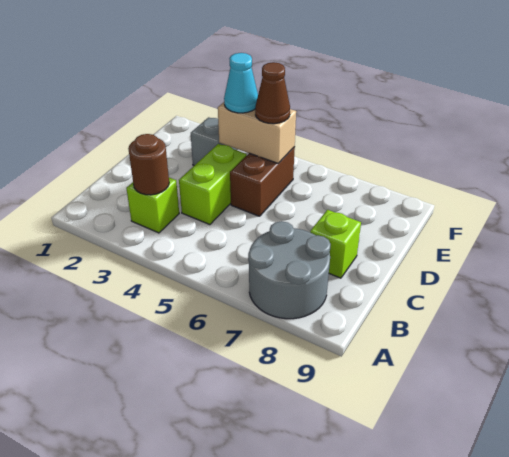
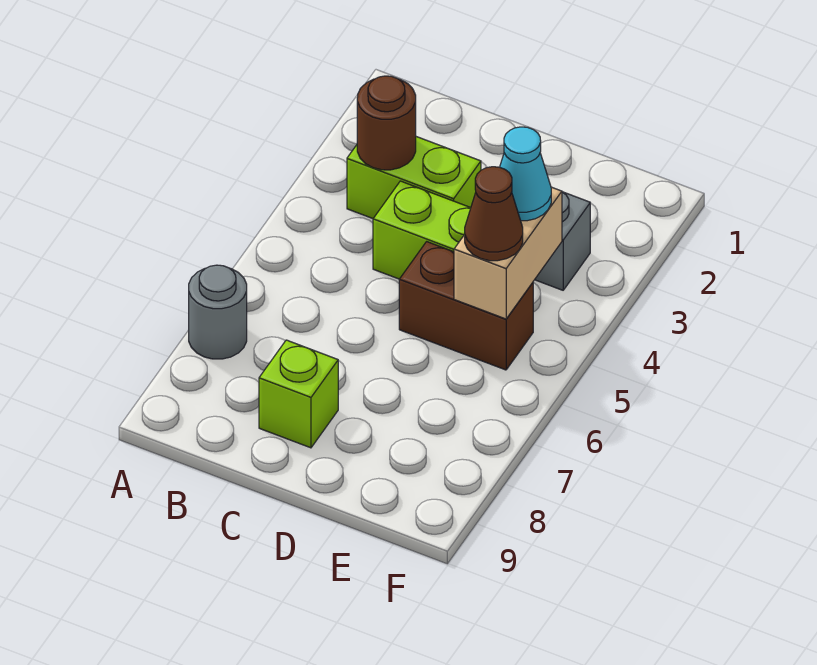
grey round brick A7:B8 level 1 -> grey round brick A7 level 1
lime brick B3 level 1 -> lime brick B3:C3 level 1

